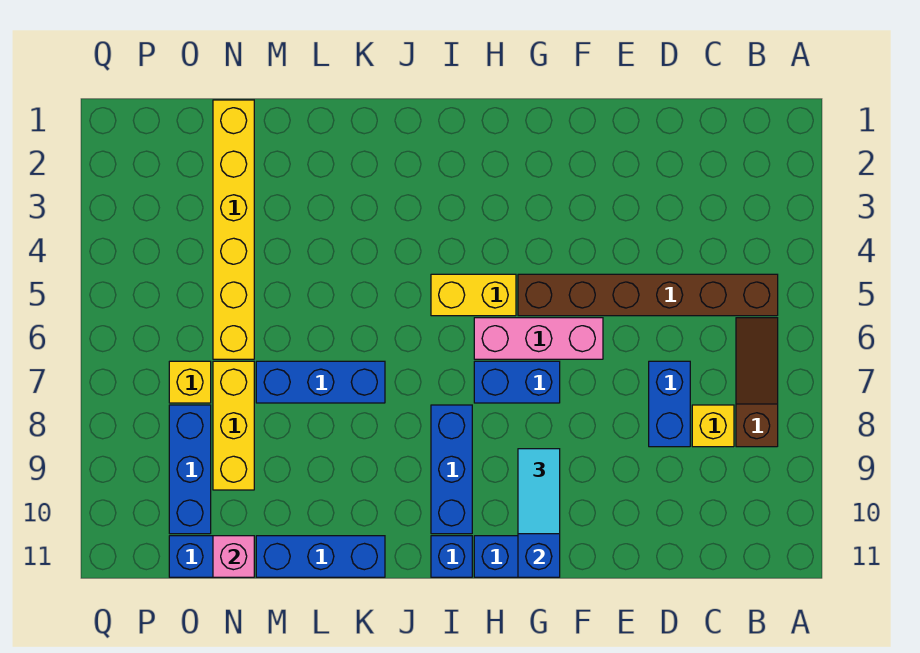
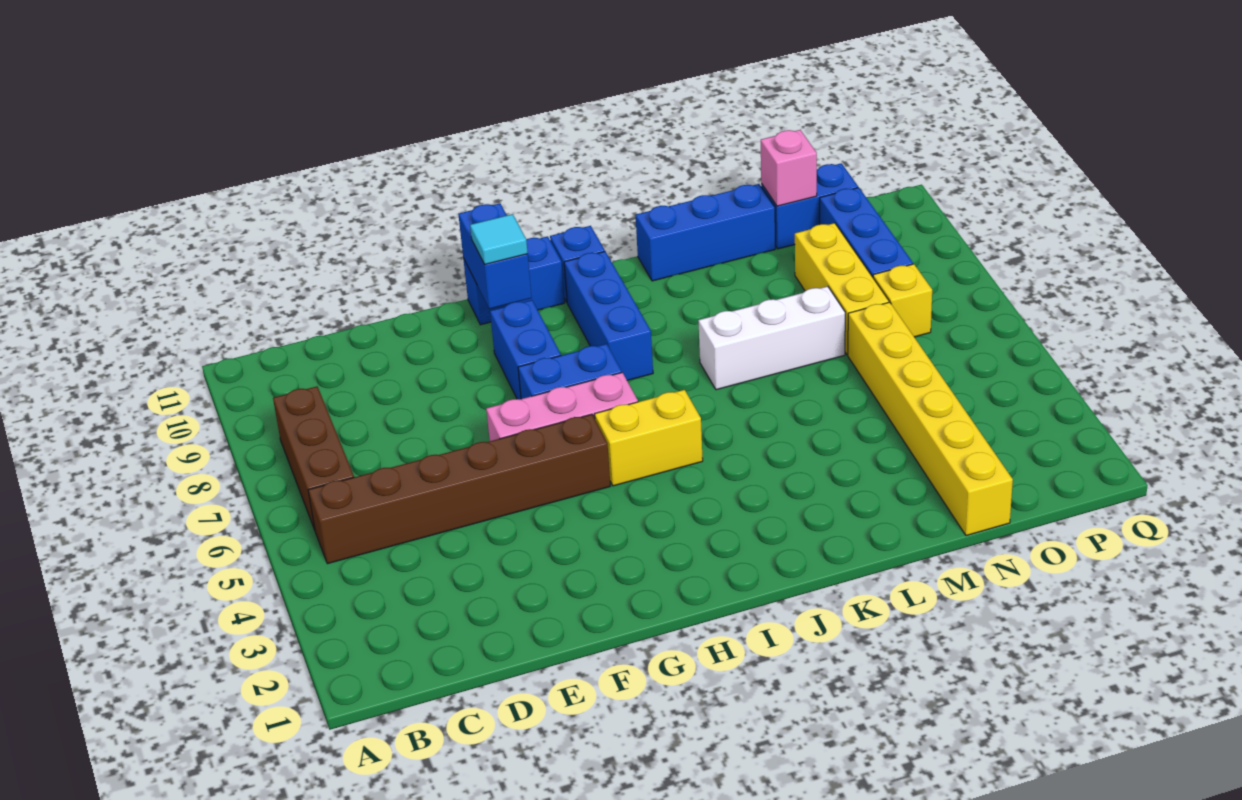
brown slope B6:B8 level 1 top 8 -> brown brick B6:B8 level 1
yellow brick C8 level 1 -> none
blue brick D7:D8 level 1 -> blue brick G8:G9 level 1
cyan tile G9:G10 level 3 -> cyan tile G10 level 3
blue brick K7:M7 level 1 -> white brick K7:M7 level 1

